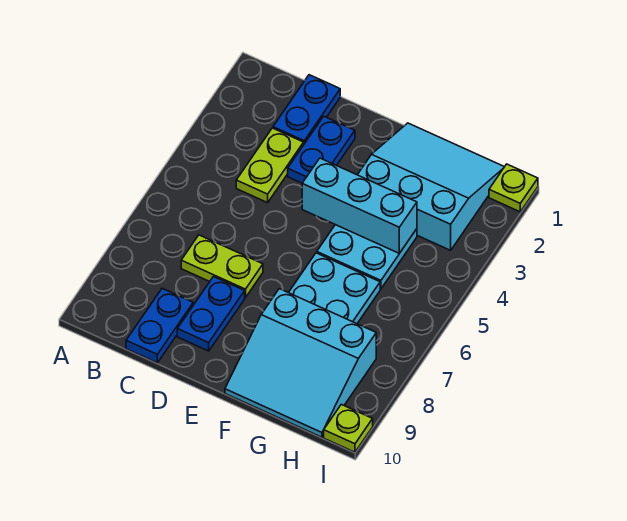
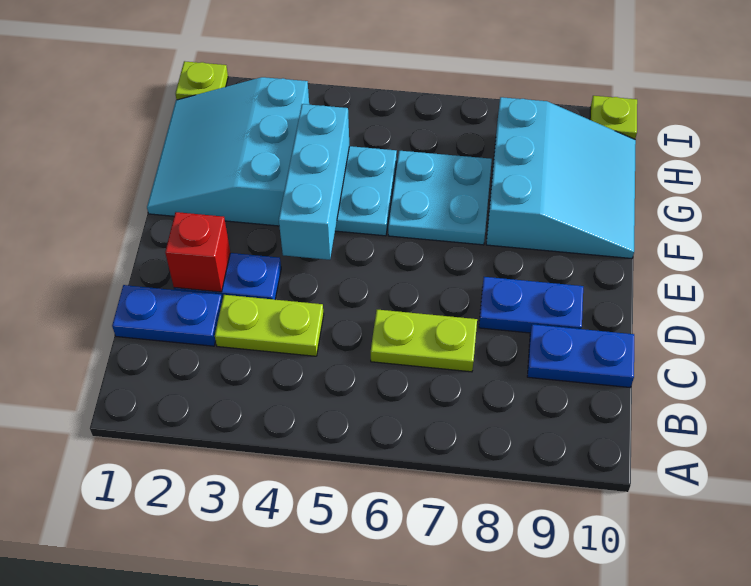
lime plate C7:D7 level 1 -> lime plate C6:C7 level 1
none -> red brick D2 level 2

